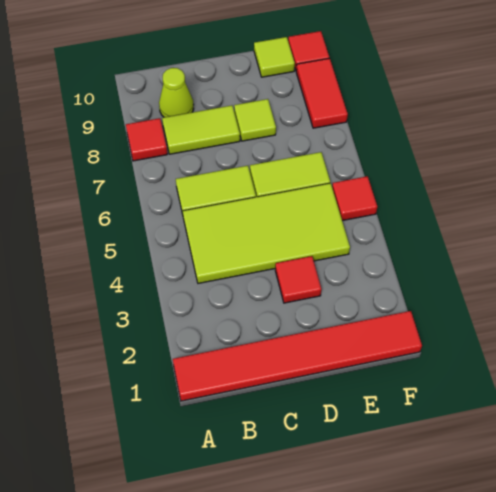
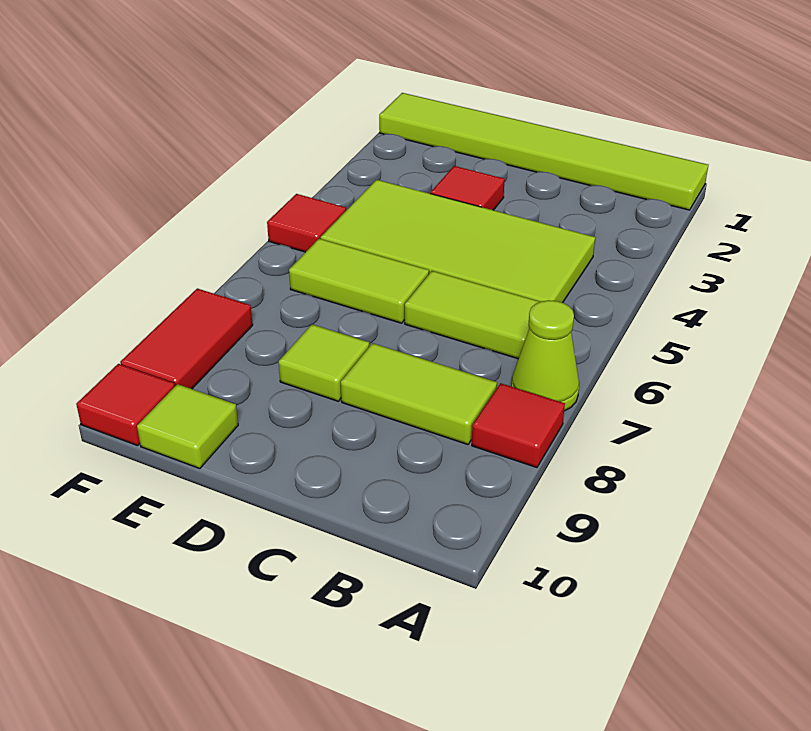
red tile A1:F1 level 1 -> lime tile A1:F1 level 1
lime cone B9 level 1 -> lime cone A7 level 1

